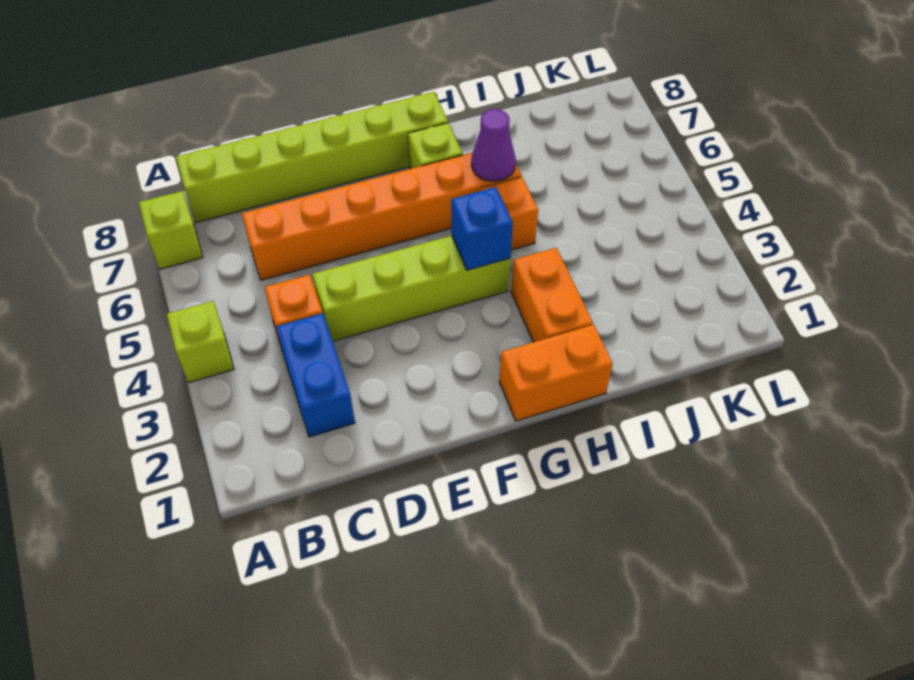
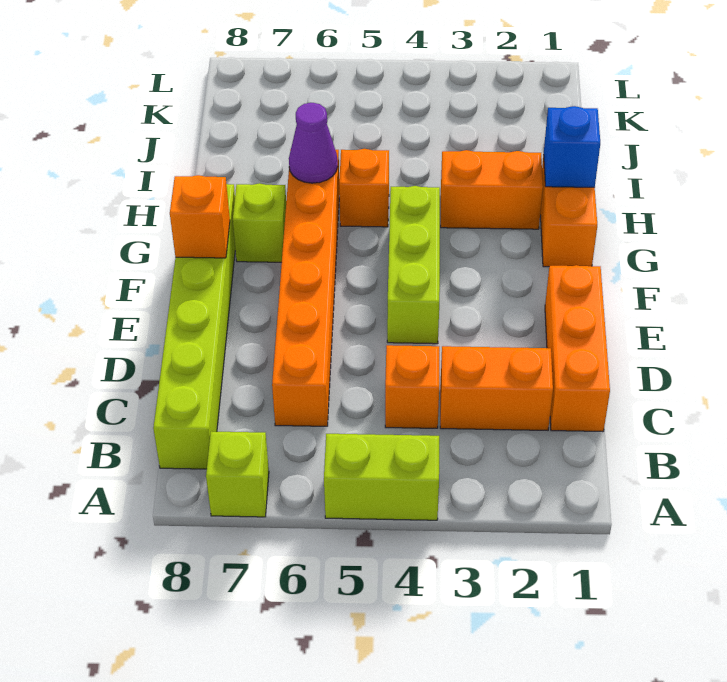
lime brick A4 level 1 -> lime brick A4:A5 level 1
none -> orange brick C1:E1 level 1
blue brick C2:C3 level 1 -> orange brick C2:C3 level 1
lime brick D4:G4 level 1 -> lime brick E4:G4 level 1
none -> orange brick F8 level 2
blue brick G4 level 2 -> blue brick H1 level 2

